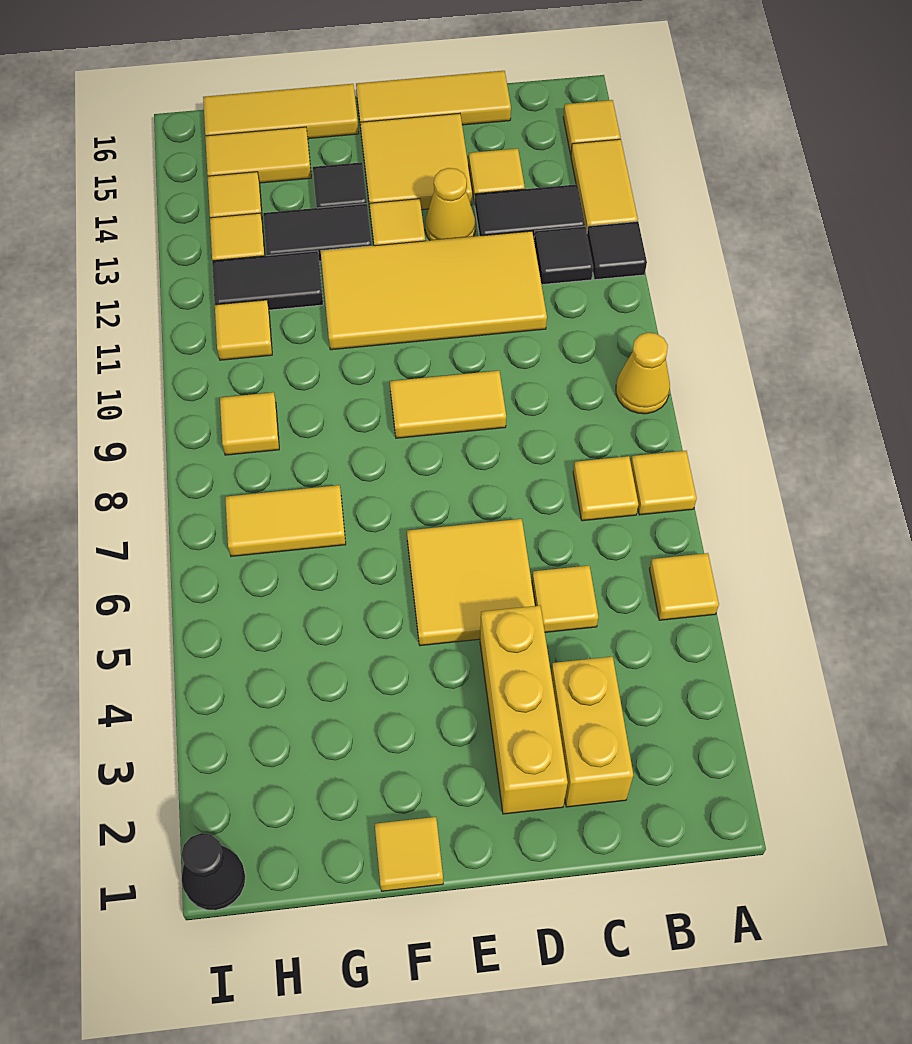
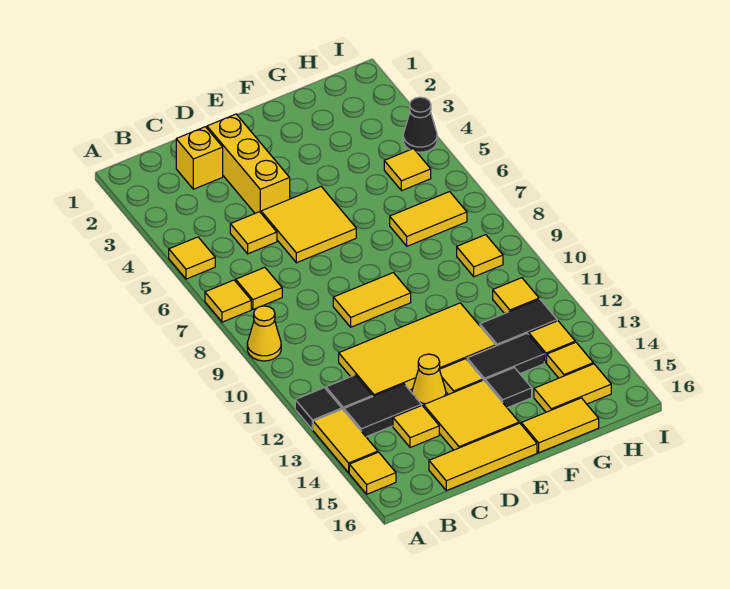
yellow brick C2:C3 level 1 -> yellow brick C2 level 1
yellow tile F1 level 1 -> yellow tile H5 level 1
yellow tile F16:H16 level 1 -> yellow tile F16:G16 level 1
black cone I1 level 1 -> black cone I4 level 1

